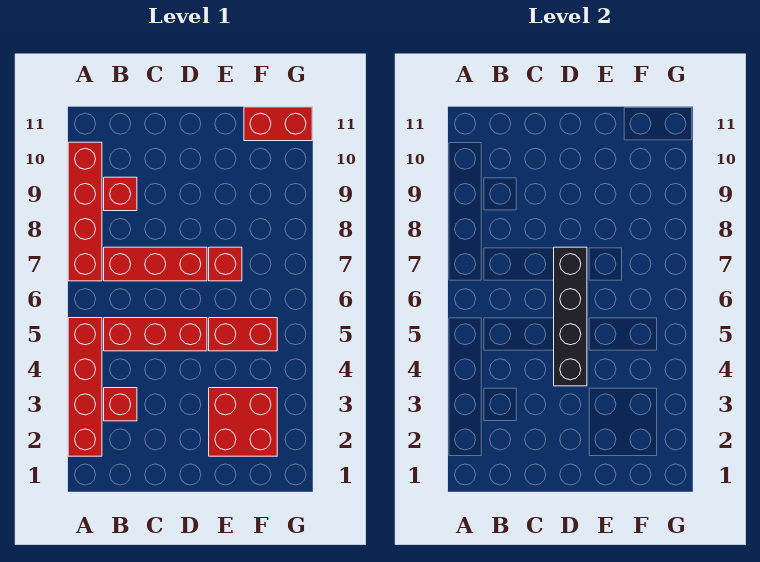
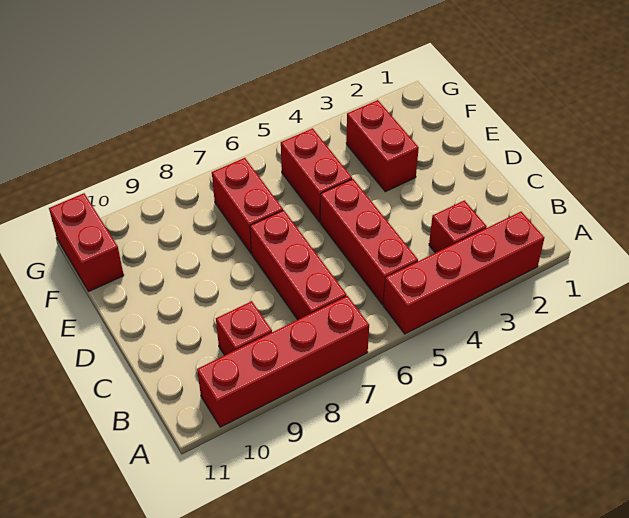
black brick D4:D7 level 2 -> none
red brick E2:F3 level 1 -> red brick E3:F3 level 1
red brick E7 level 1 -> red brick E7:F7 level 1

